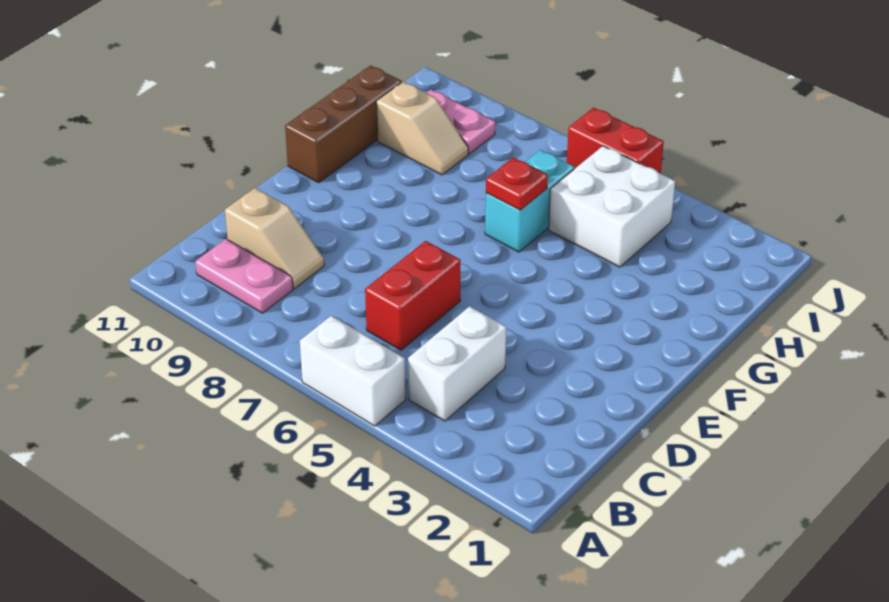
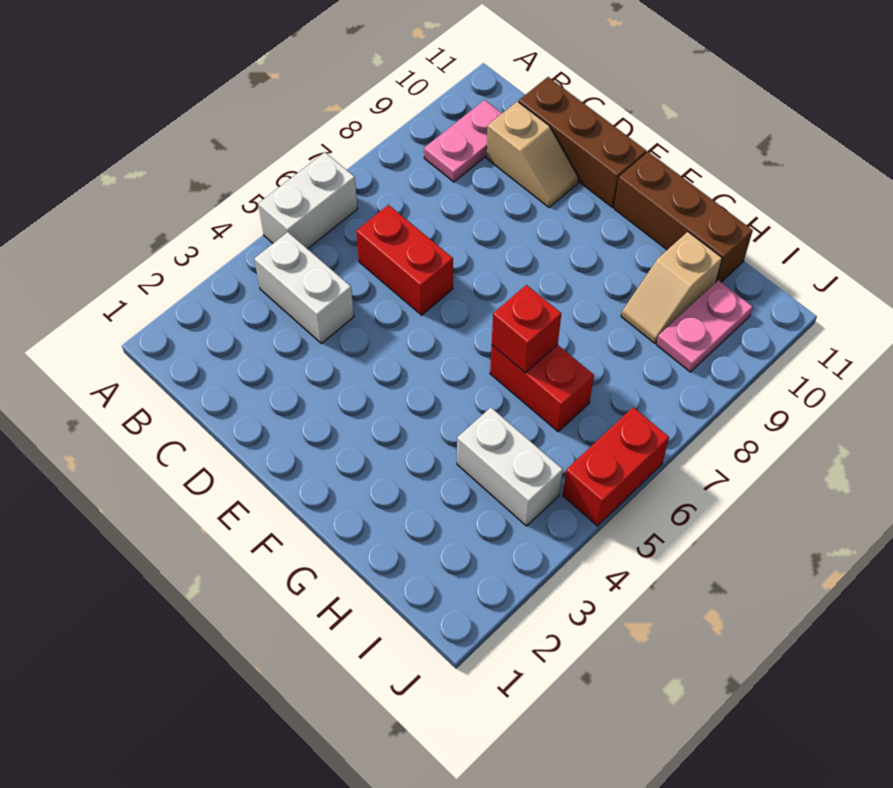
tan slope C9:C10 level 1 top 10 -> tan slope C10:D10 level 1 top C
none -> brown brick C11:E11 level 1
cyan brick G6:H6 level 1 -> red brick G6:H6 level 1
red plate G6 level 2 -> red brick G6 level 2
white brick H4:I5 level 1 -> white brick H4:I4 level 1

